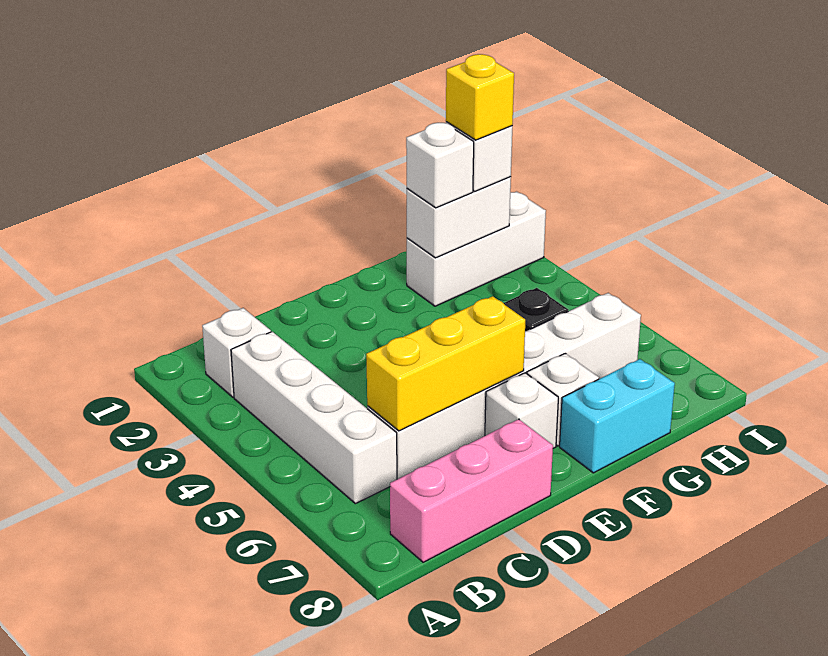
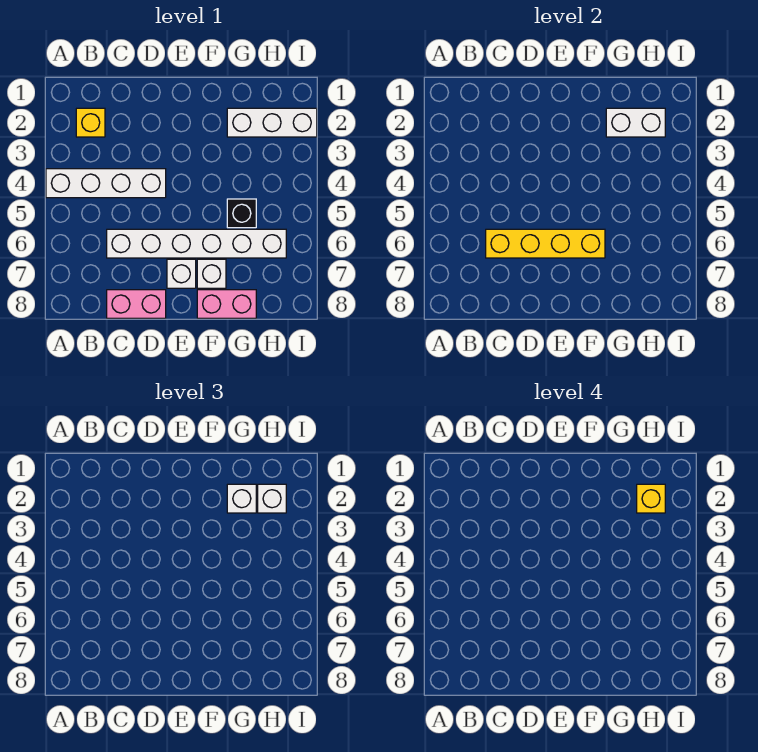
white brick B2 level 1 -> yellow brick B2 level 1
white brick B3:B6 level 1 -> white brick A4:D4 level 1
pink brick B8:D8 level 1 -> pink brick C8:D8 level 1
yellow brick C6:E6 level 2 -> yellow brick C6:F6 level 2
cyan brick F8:G8 level 1 -> pink brick F8:G8 level 1

